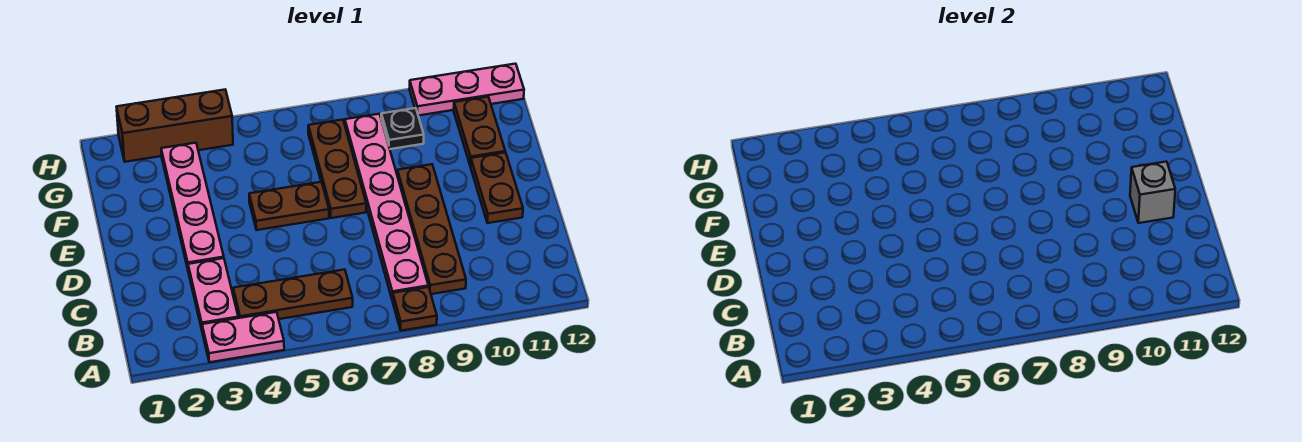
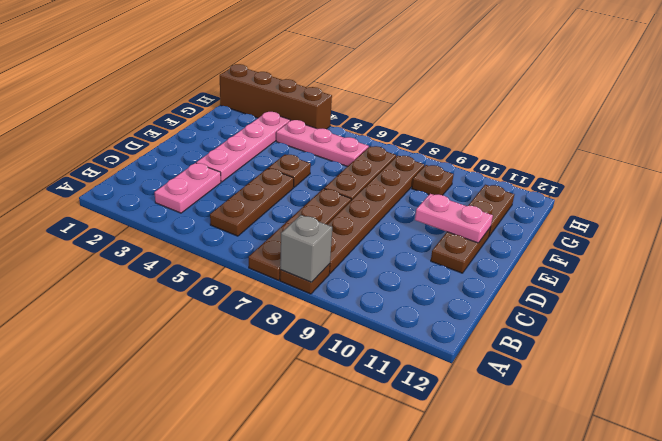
pink plate A3:A4 level 1 -> pink plate E10:E11 level 2
brown plate B4:B6 level 1 -> brown plate B5:D5 level 1
pink plate B8:G8 level 1 -> brown plate B8:G8 level 1
brown plate B9:E9 level 1 -> brown plate A7:D7 level 1
grey brick D11 level 2 -> grey brick A8 level 2
brown plate E5:E6 level 1 -> brown plate E5 level 1
black plate G9 level 1 -> brown plate G9 level 1
brown brick H2:H4 level 1 -> brown brick H1:H4 level 1
pink plate H10:H12 level 1 -> pink plate G4:G6 level 1

